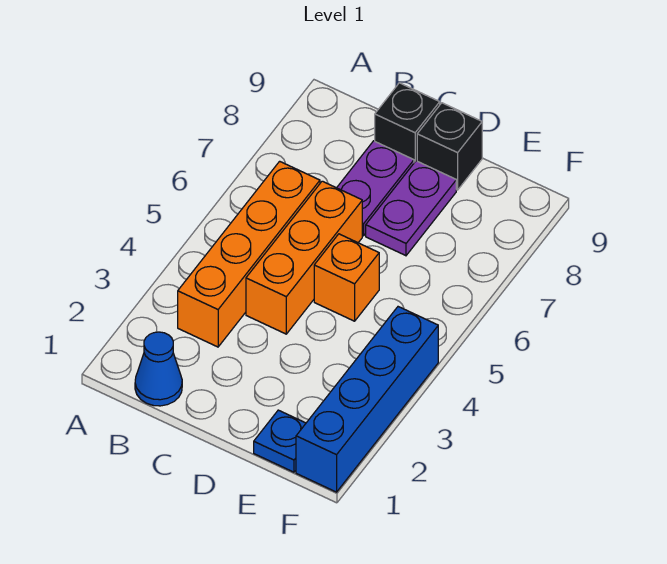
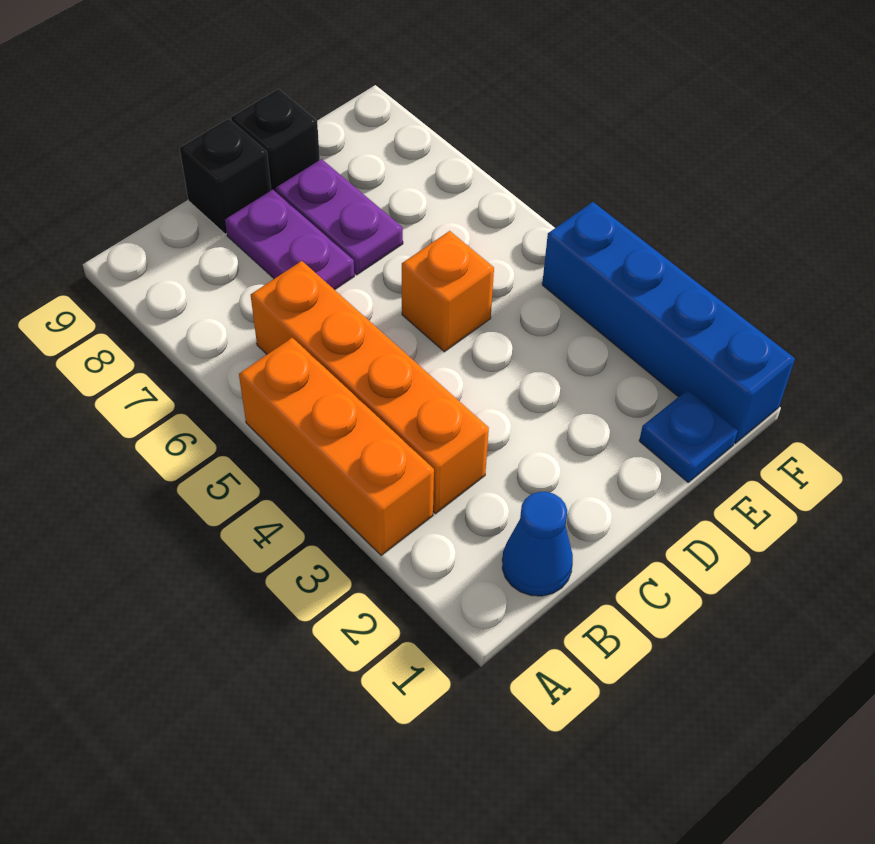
orange brick C4:C6 level 1 -> orange brick A3:A5 level 1

